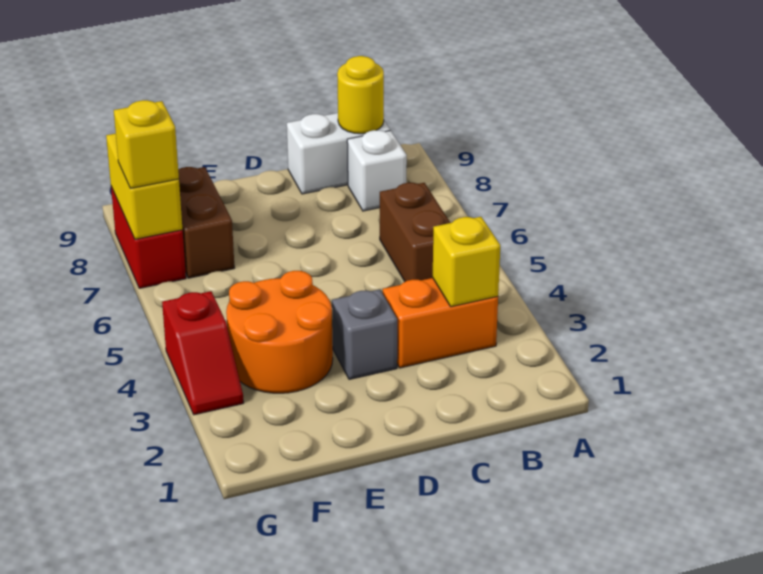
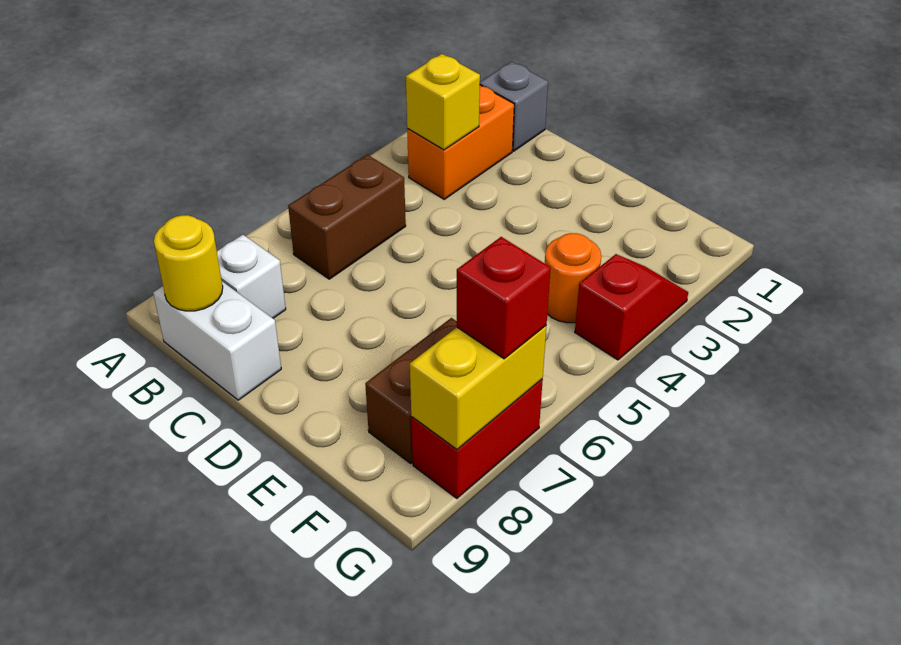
orange brick B3:C3 level 1 -> orange brick B2:B3 level 1
grey brick D3 level 1 -> grey brick B1 level 1
orange round brick E3:F4 level 1 -> orange round brick F4 level 1
yellow brick G7 level 3 -> red brick G7 level 3

